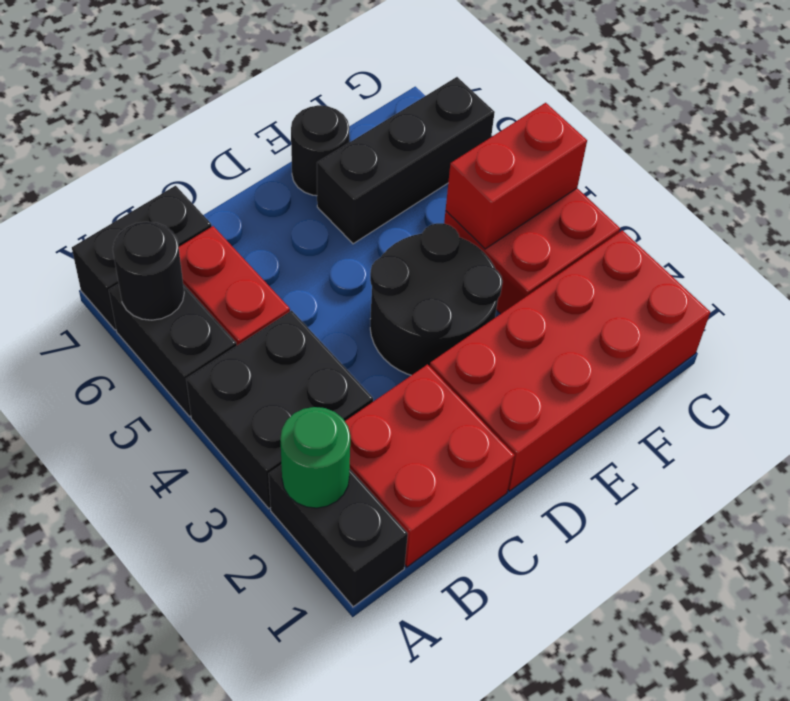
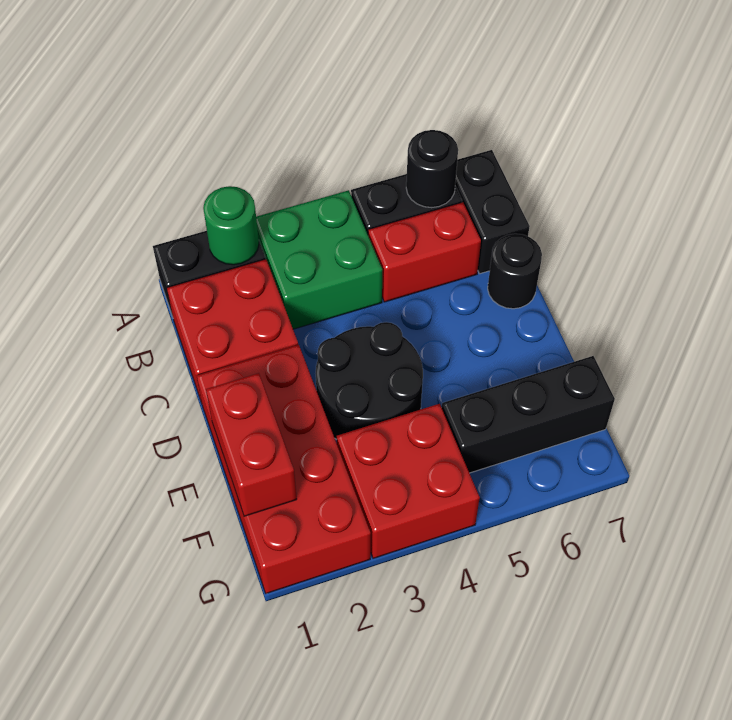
black brick A3:B4 level 1 -> green brick A3:B4 level 1
black brick E6:G6 level 1 -> black brick F5:F7 level 1
black round brick E7 level 1 -> black round brick C7 level 1
red brick F4:G4 level 2 -> red brick E1:F1 level 2

